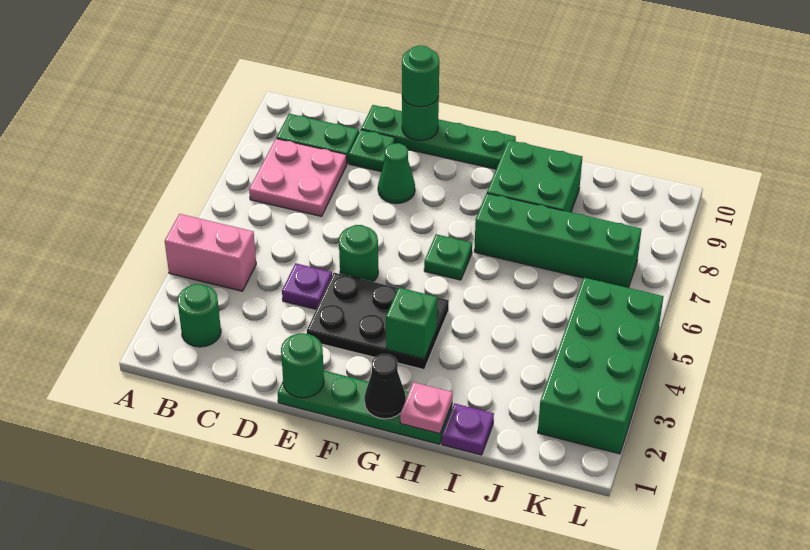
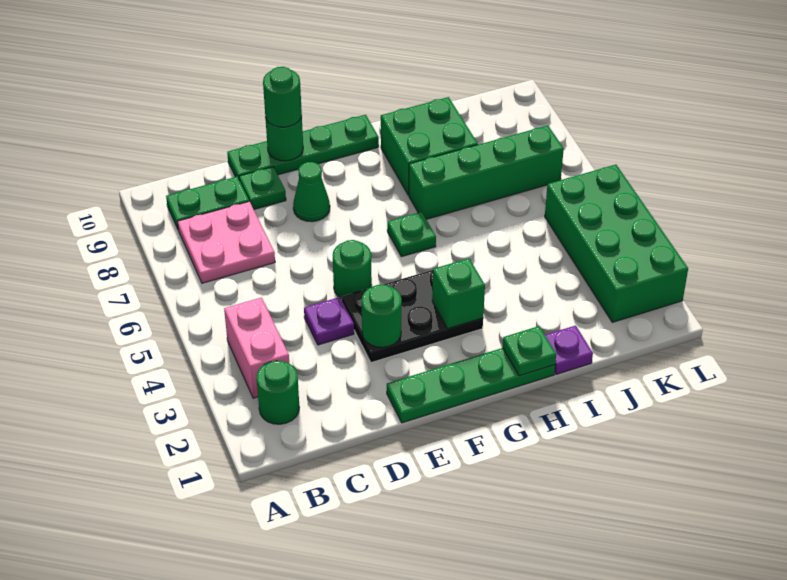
pink brick A4:B4 level 1 -> pink brick B3:B4 level 1
green round brick E1 level 2 -> green round brick E3 level 2
black cone G1 level 2 -> none
pink plate H1 level 2 -> green plate H1 level 2

